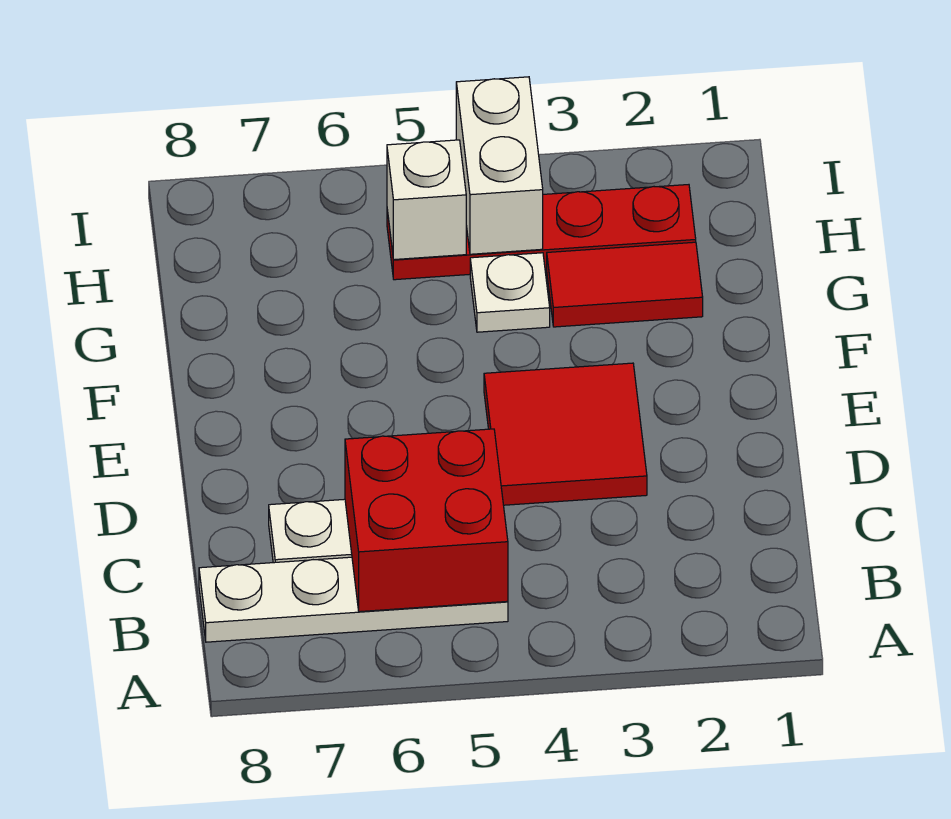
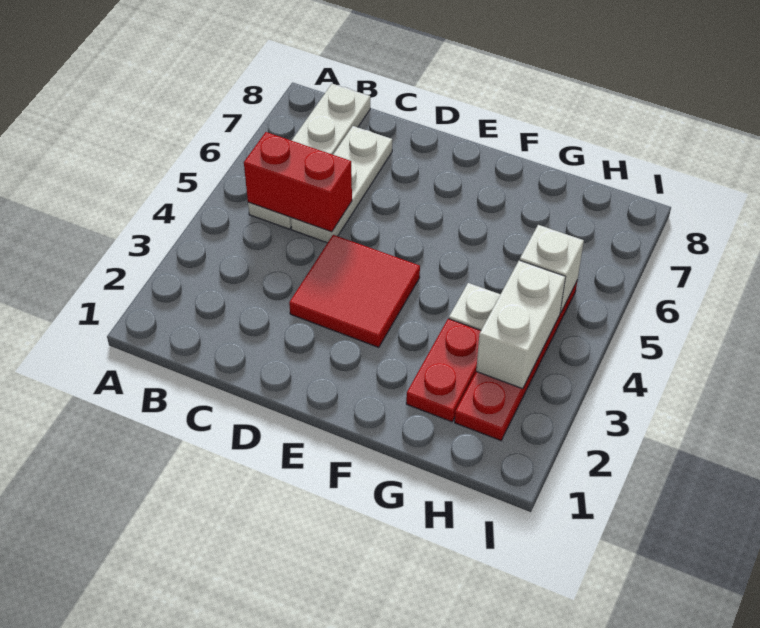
red brick B5:C6 level 2 -> red brick B5:C5 level 2
red tile G2:G3 level 1 -> red plate G2:G3 level 1
white brick H4:I4 level 2 -> white brick H3:H4 level 2

